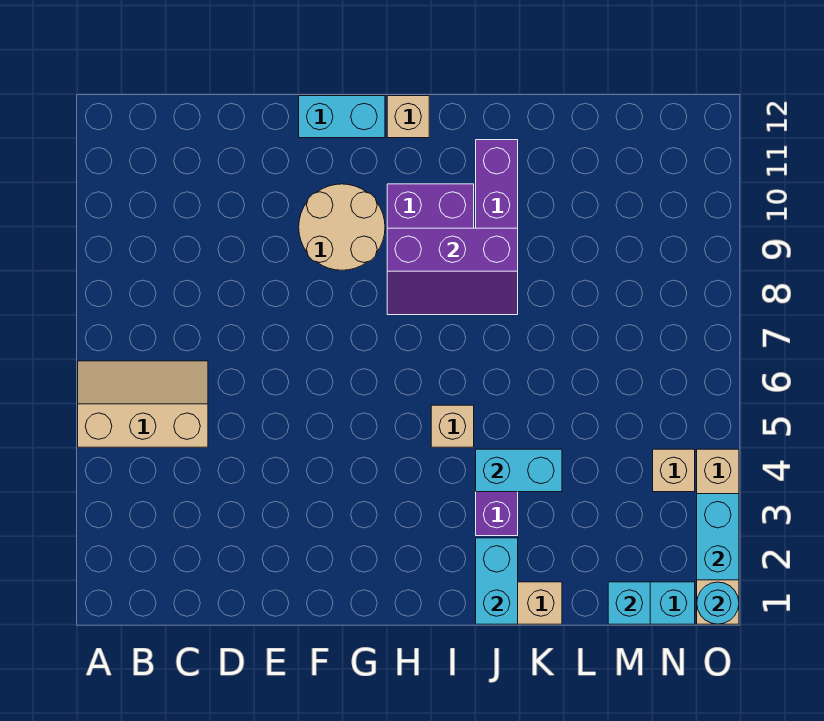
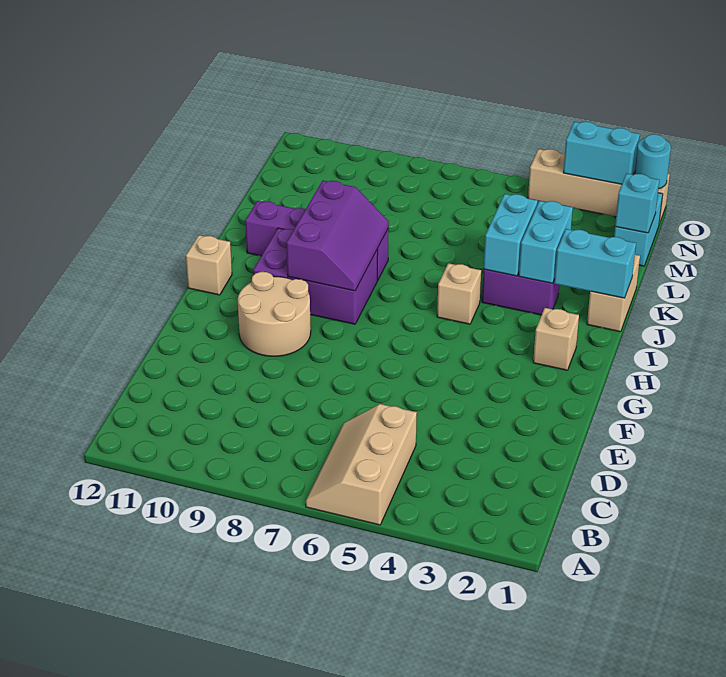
cyan brick F12:G12 level 1 -> cyan brick J3:K3 level 2
tan brick N4 level 1 -> tan brick H2 level 1

